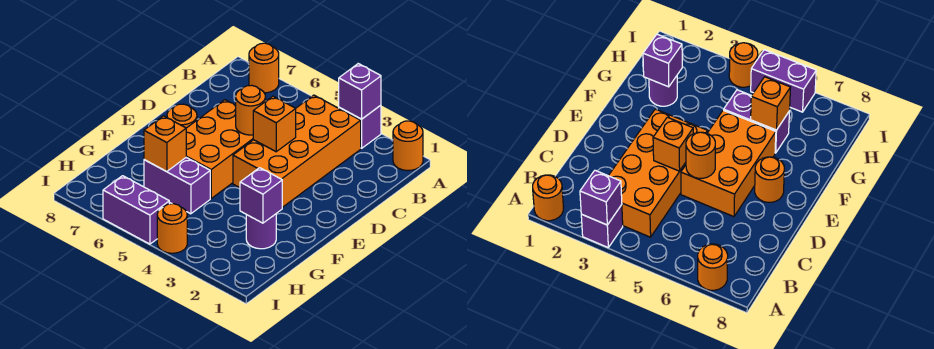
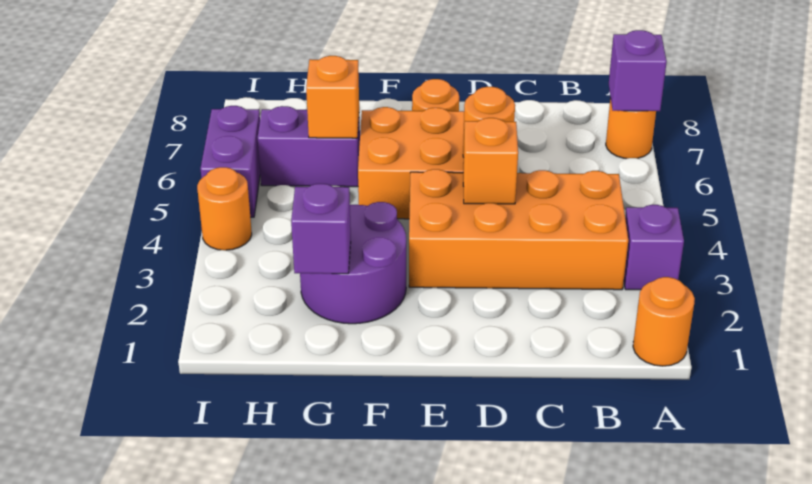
purple brick A3 level 2 -> purple brick A7 level 2
purple round brick G2 level 1 -> purple round brick F2:G3 level 1
purple brick G5:G6 level 1 -> purple brick G6:H6 level 1

